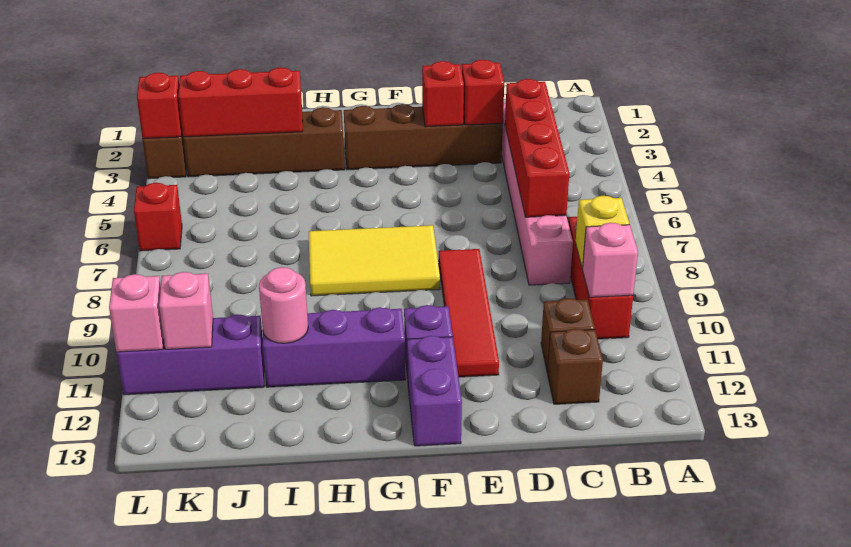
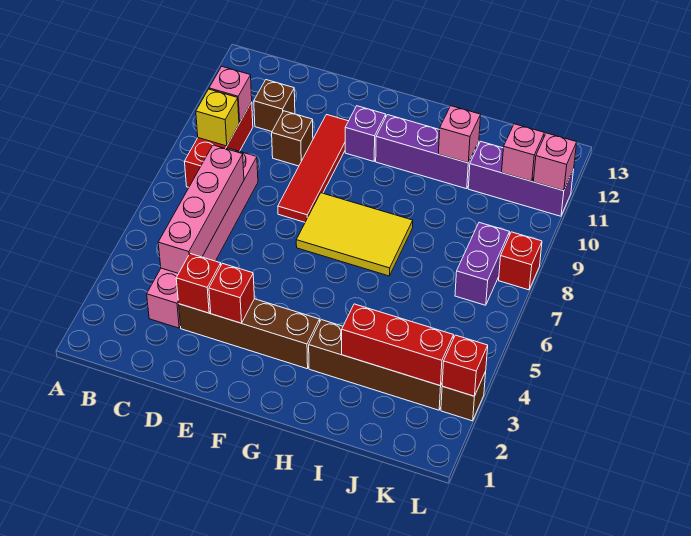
red brick C4:C7 level 2 -> pink brick C4:C7 level 2
brown brick C12 level 1 -> brown brick D10 level 1
purple brick F12:F13 level 1 -> purple brick K7:K8 level 1
pink round brick I11 level 2 -> pink brick I11 level 2
red brick L6 level 1 -> red brick L8 level 1

